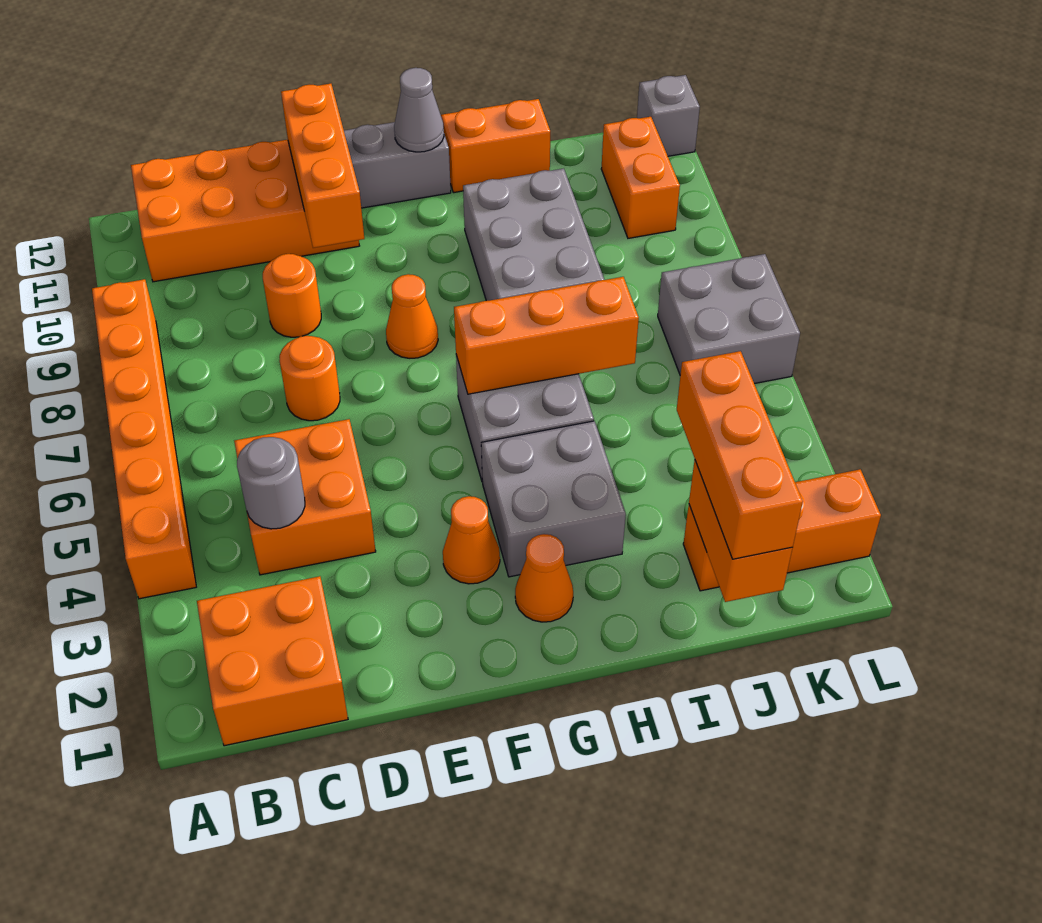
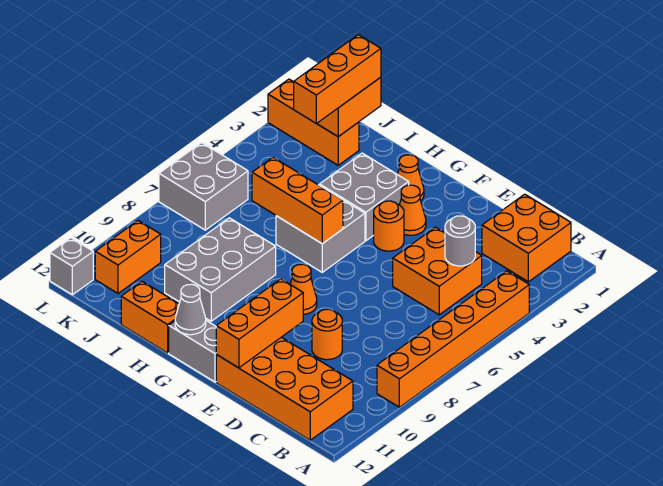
orange round brick D7 level 1 -> orange round brick F4 level 1

